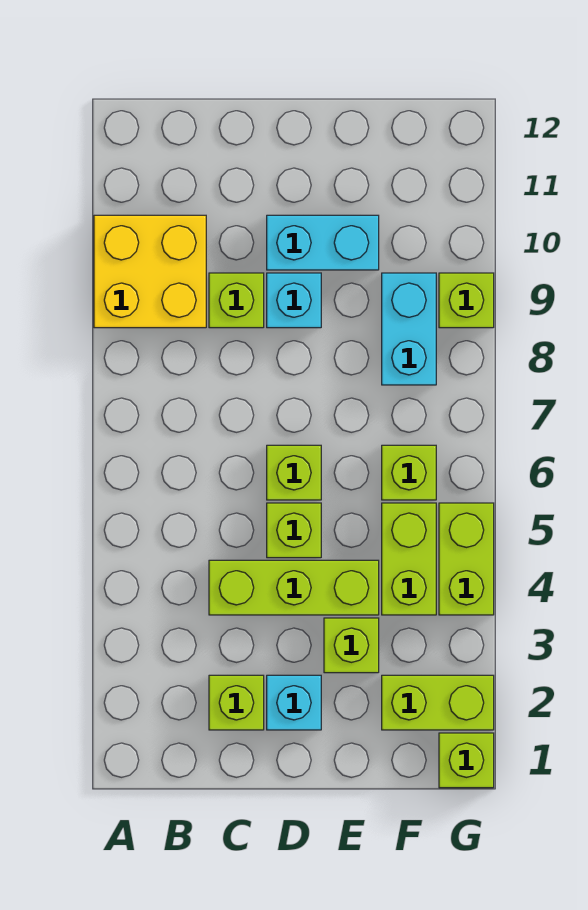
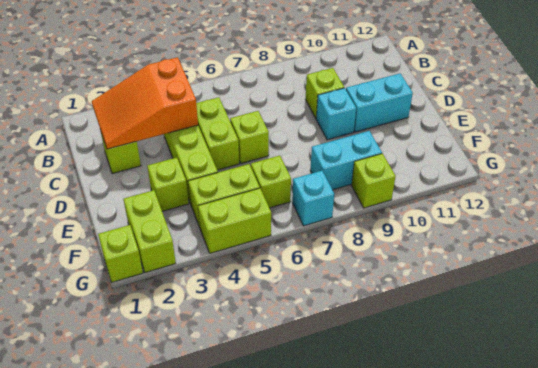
yellow brick A9:B10 level 1 -> none
none -> orange slope B2:C4 level 2 top 4
cyan brick D2 level 1 -> cyan brick G7 level 1
lime brick D5 level 1 -> lime brick C5:D5 level 1
cyan brick D10:E10 level 1 -> cyan brick D10:D11 level 1

